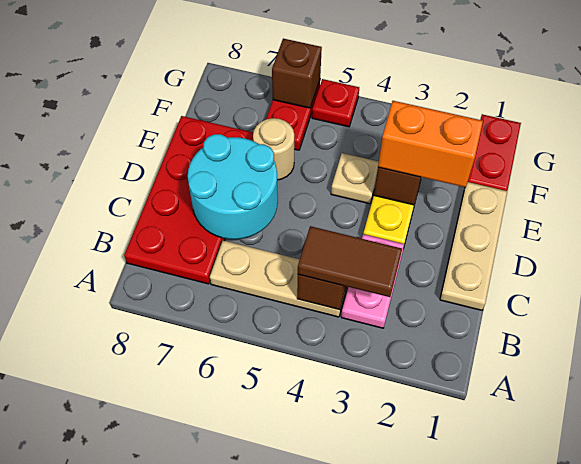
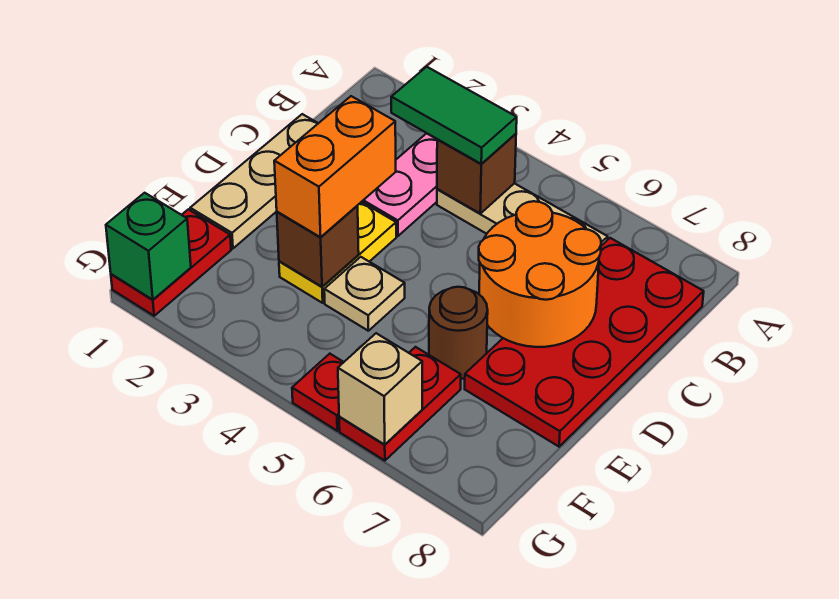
brown tile B3:B4 level 3 -> green tile B3:B4 level 3
cyan round brick C6:D7 level 2 -> orange round brick C6:D7 level 2
orange brick E2:E3 level 3 -> orange brick D3:E3 level 3
tan round brick E6 level 1 -> brown round brick E6 level 1
none -> green brick G1 level 2
brown brick G6 level 2 -> tan brick G6 level 2

